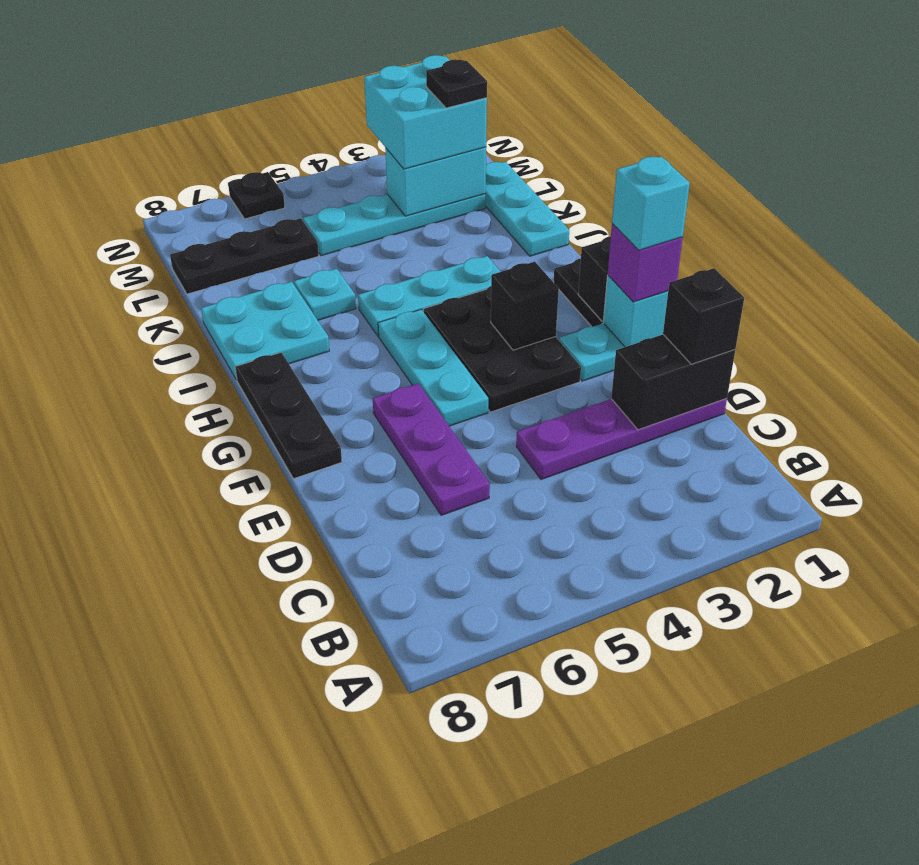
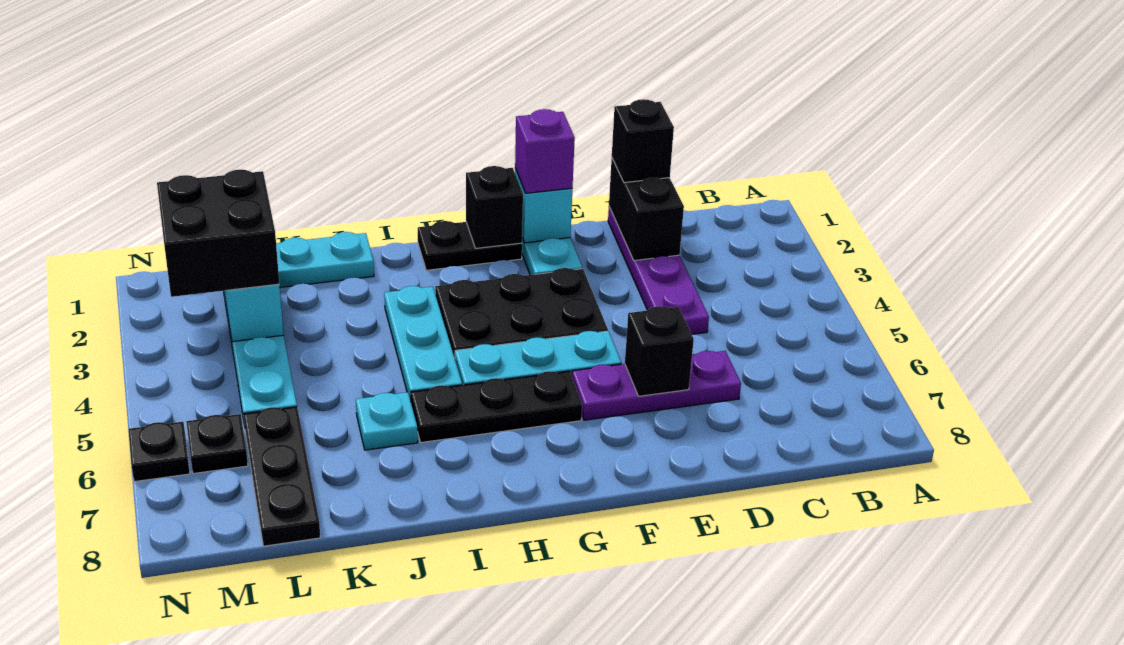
cyan brick F1 level 4 -> none
black plate F8:H8 level 1 -> black plate G6:I6 level 1
black brick G3 level 2 -> black brick E6 level 2
cyan plate I7:J8 level 1 -> none
cyan brick L2:M3 level 3 -> black brick L2:M3 level 3
black plate L2 level 4 -> black plate M6 level 1

